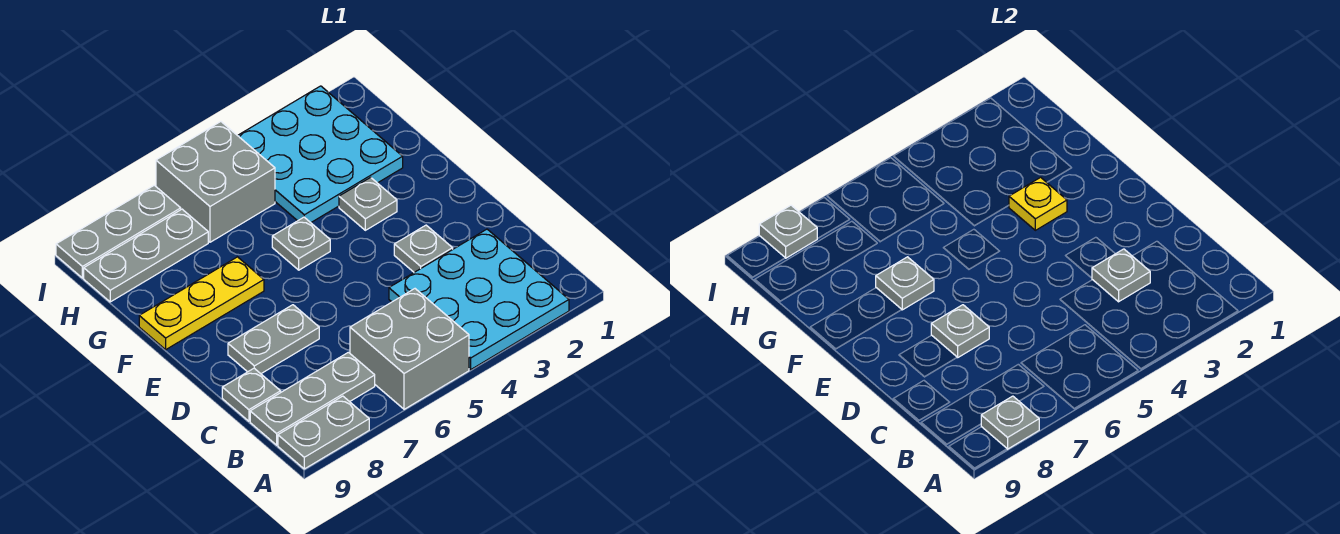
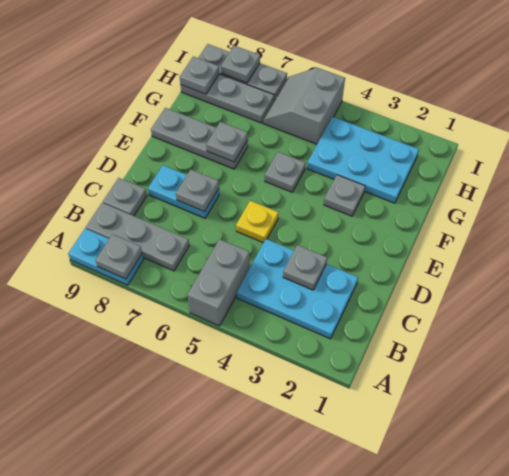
cyan plate A2:C4 level 1 -> cyan plate B2:C4 level 1
grey brick A5:B6 level 1 -> grey brick A5:B5 level 1
grey plate A8:A9 level 1 -> cyan plate A8:A9 level 1
grey plate D3 level 1 -> grey plate H9 level 2
grey plate D7:D8 level 1 -> cyan plate D7:D8 level 1
yellow plate F3 level 2 -> yellow plate D5 level 1
yellow plate F7:F9 level 1 -> grey plate F7:F9 level 1
cyan plate G2:I4 level 1 -> cyan plate G2:H4 level 1
grey brick H5:I6 level 1 -> grey slope H5:I6 level 1 top 5

